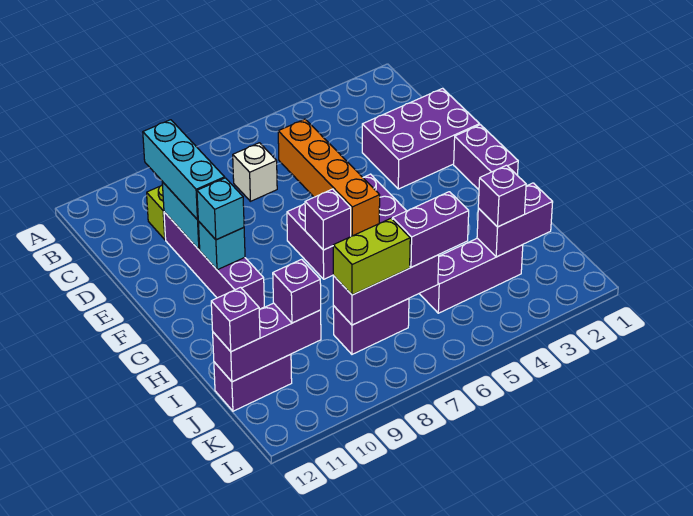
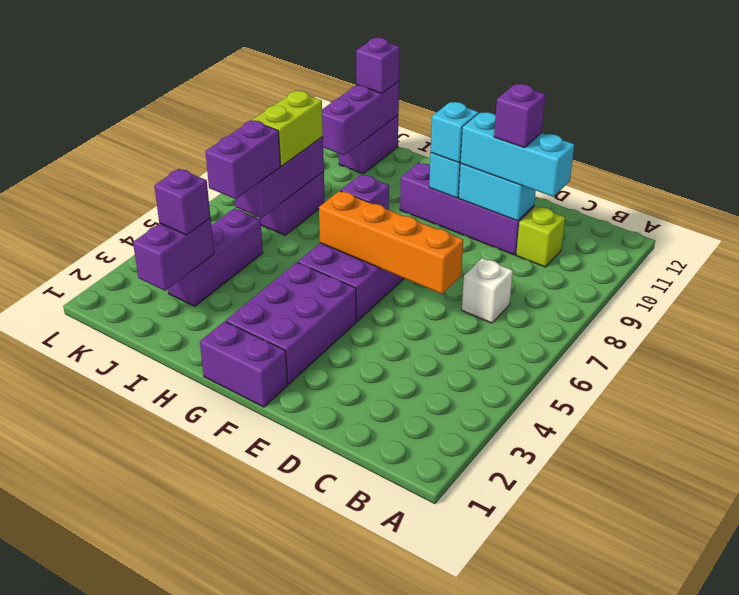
purple brick D1:E3 level 1 -> purple brick F2:G4 level 1
purple brick J10 level 3 -> purple brick D10 level 4

